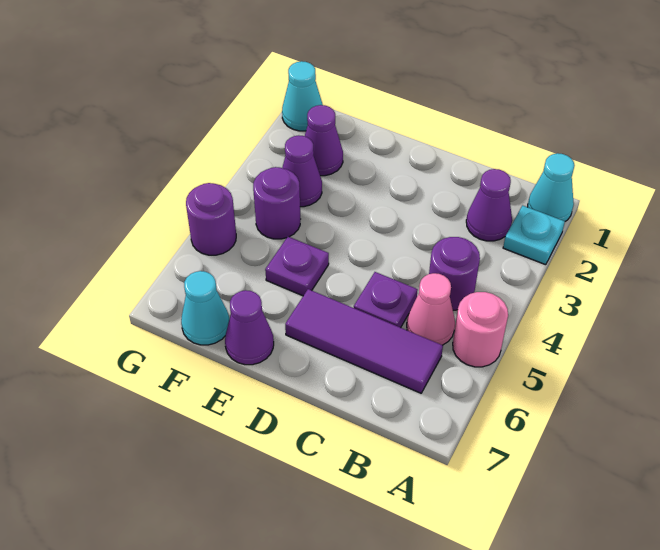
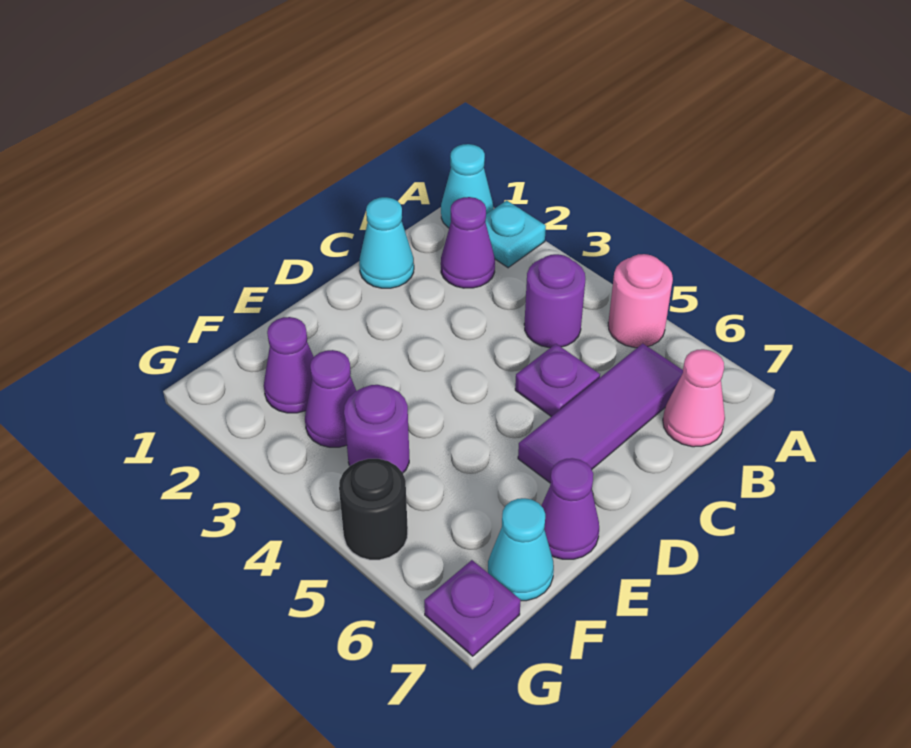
pink cone B5 level 1 -> pink cone B7 level 1
purple plate E5 level 1 -> purple plate G7 level 1
cyan cone G1 level 1 -> cyan cone C1 level 1
purple round brick G5 level 1 -> black round brick G5 level 1

